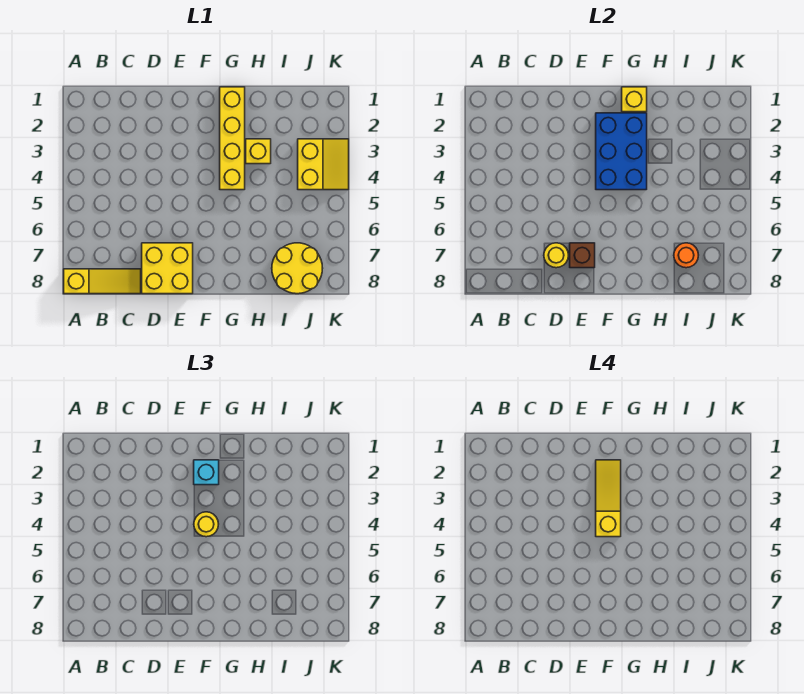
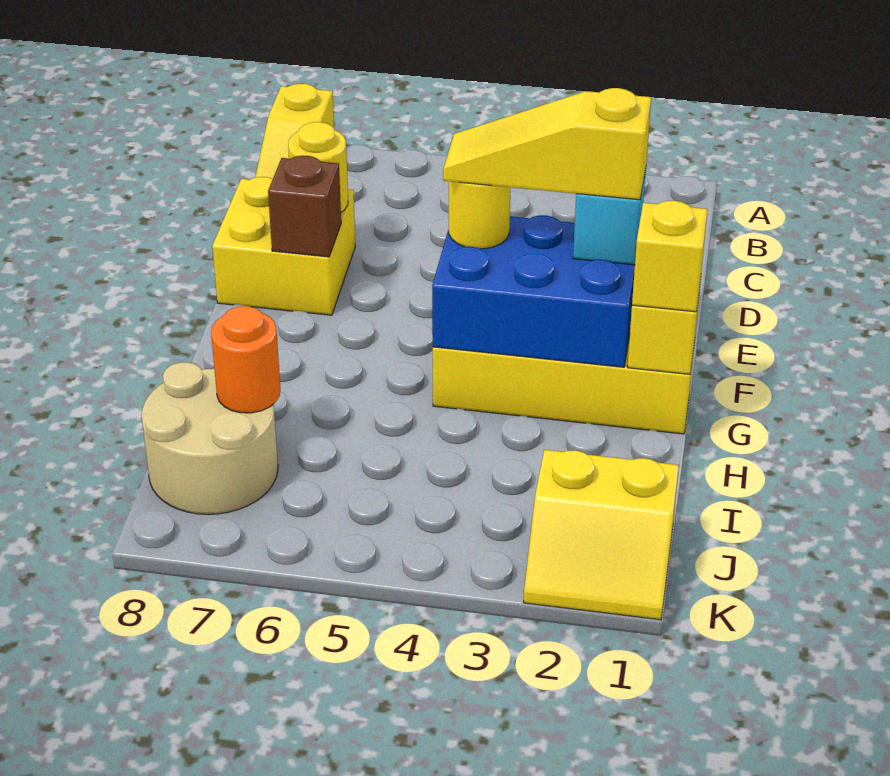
yellow slope F2:F4 level 4 top 4 -> yellow slope F2:F4 level 4 top 2
yellow brick H3 level 1 -> yellow brick G1 level 3
yellow round brick I7:J8 level 1 -> tan round brick I7:J8 level 1
yellow slope J3:K4 level 1 top J -> yellow slope J1:K2 level 1 top J

